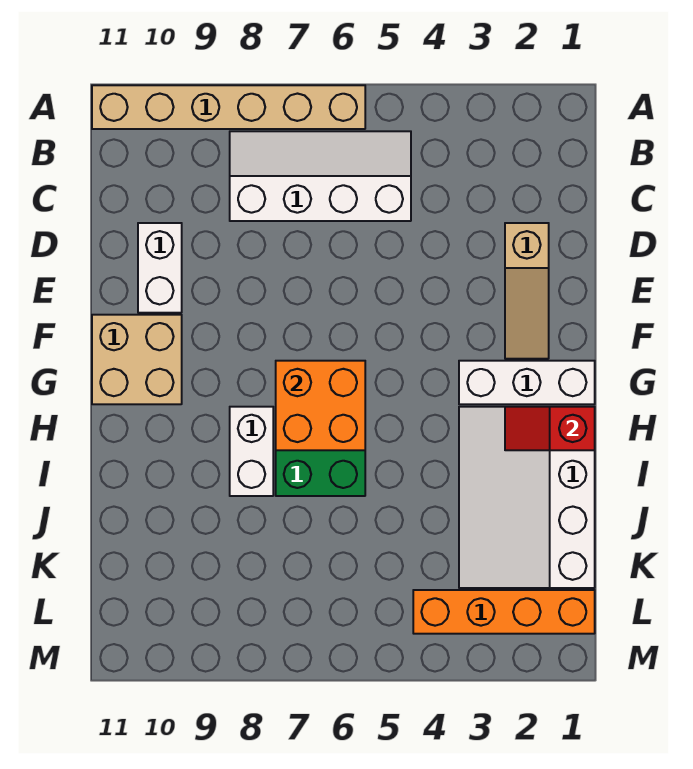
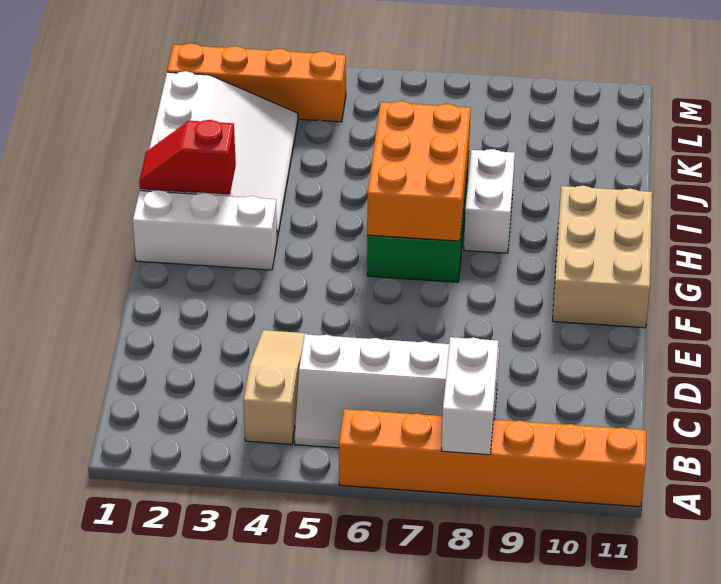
tan brick A6:A11 level 1 -> orange brick A6:A11 level 1
tan slope D2:F2 level 1 top D -> tan slope B4:D4 level 1 top B
white brick D10:E10 level 1 -> white brick A8:B8 level 2
tan brick F10:G11 level 1 -> tan brick F10:H11 level 1
orange brick G6:H7 level 2 -> orange brick G6:I7 level 2
red slope H1:H2 level 2 top 1 -> red slope H1:H2 level 2 top 2

